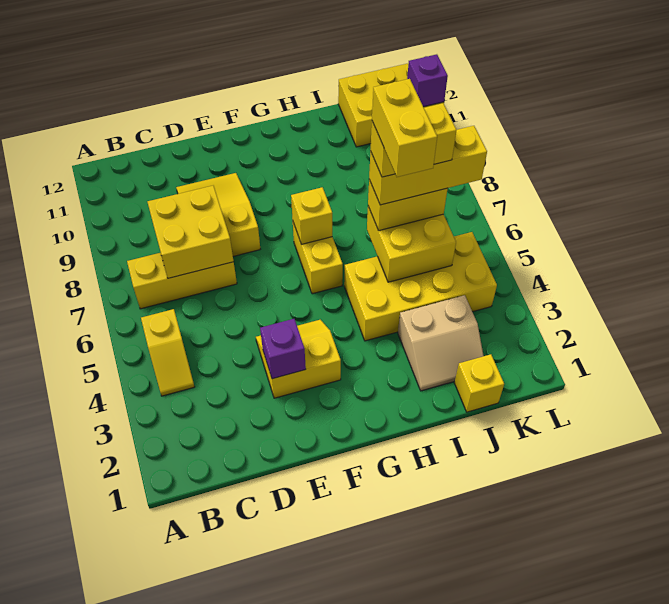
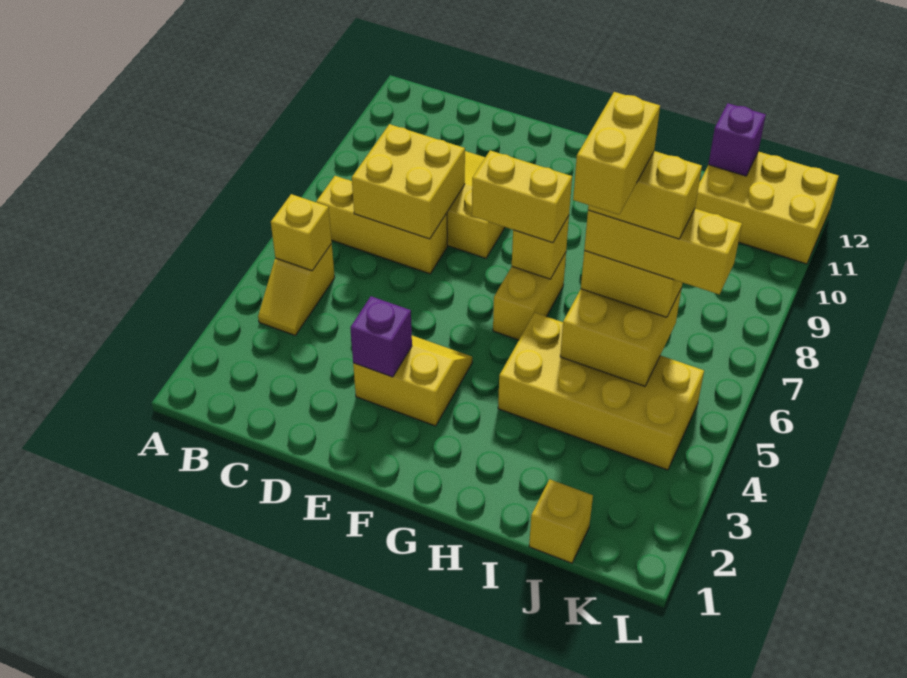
none -> yellow brick B5 level 2
none -> yellow brick F7:G7 level 3
tan slope I2:J3 level 1 top 3 -> none
purple brick L11 level 2 -> purple brick J12 level 2

